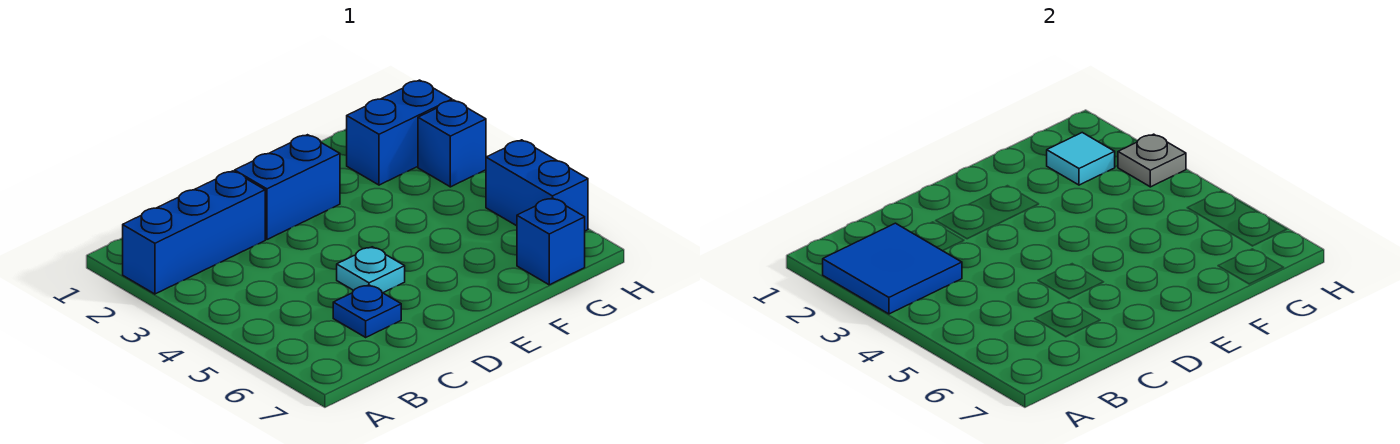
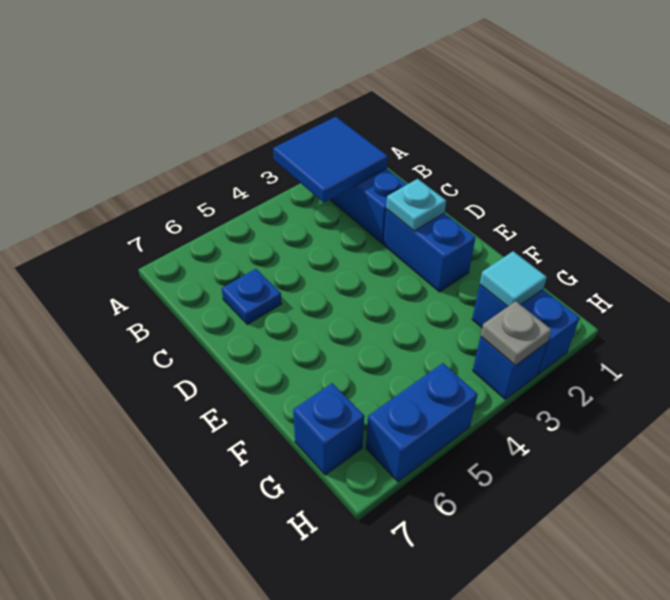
cyan plate D5 level 1 -> cyan plate D2 level 2

